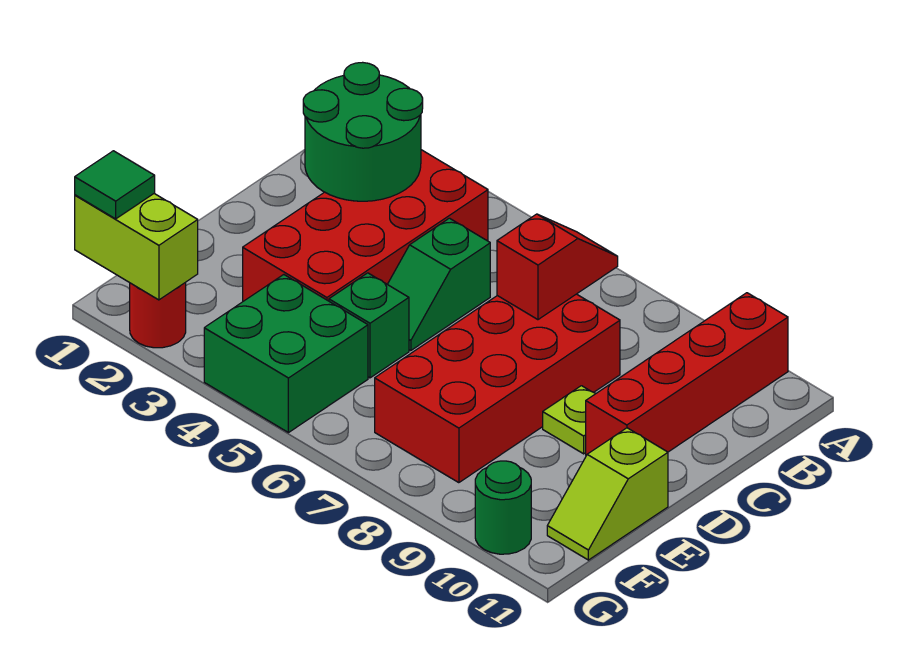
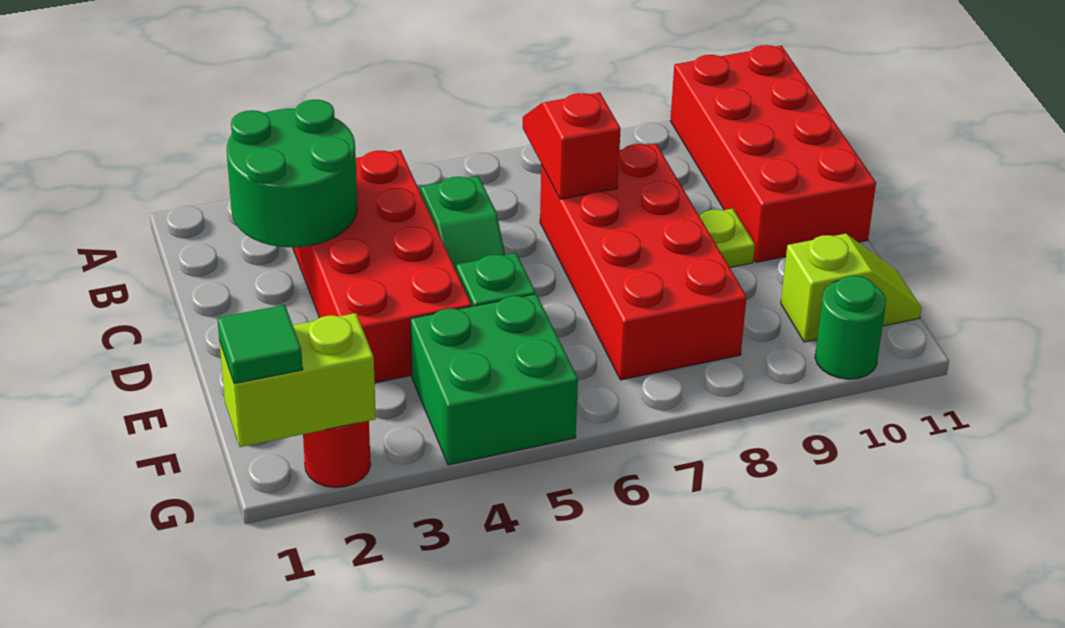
red brick A10:D10 level 1 -> red brick A10:D11 level 1
lime slope E11:F11 level 1 top E -> lime slope F10:F11 level 1 top 10

